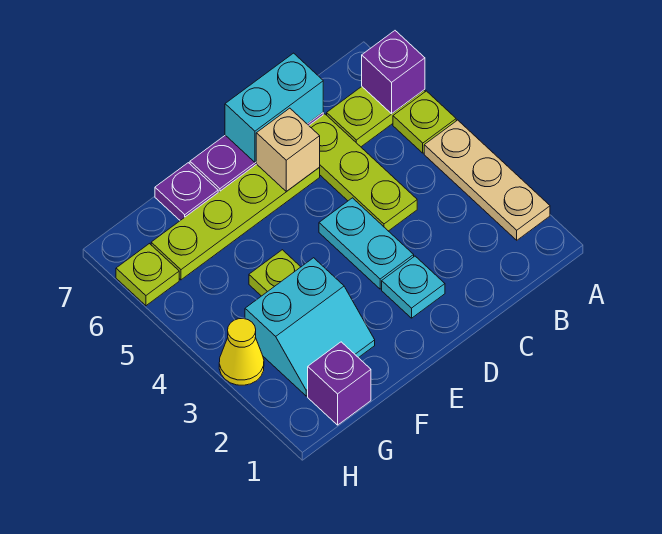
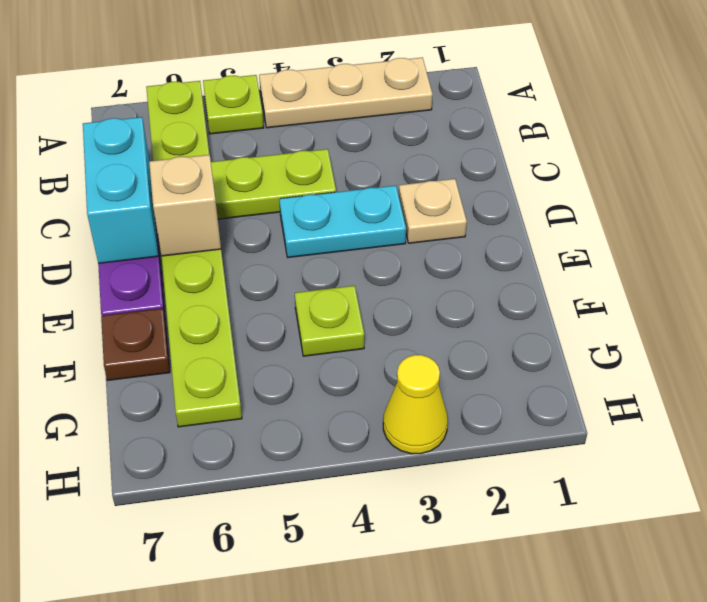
purple brick A6 level 2 -> none
cyan plate D2 level 1 -> tan plate D2 level 1
cyan slope F2:G3 level 1 top 3 -> none
purple plate F7 level 1 -> brown plate F7 level 1
purple brick G1 level 1 -> none
lime plate H6 level 1 -> none

